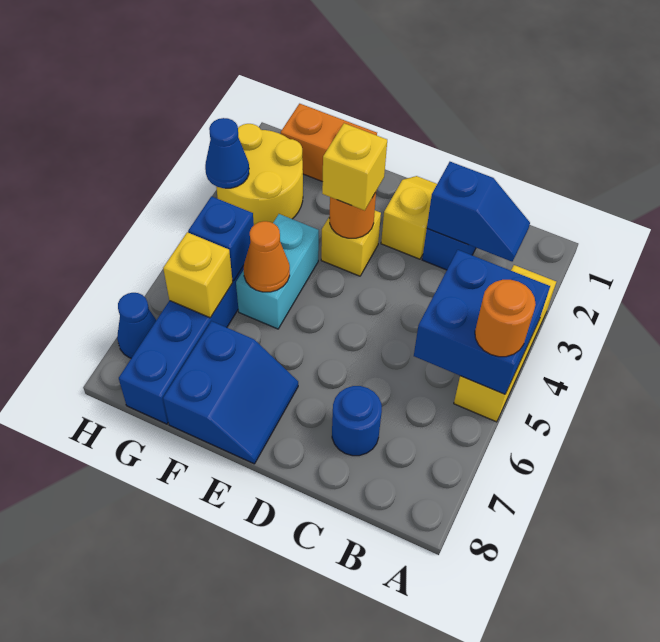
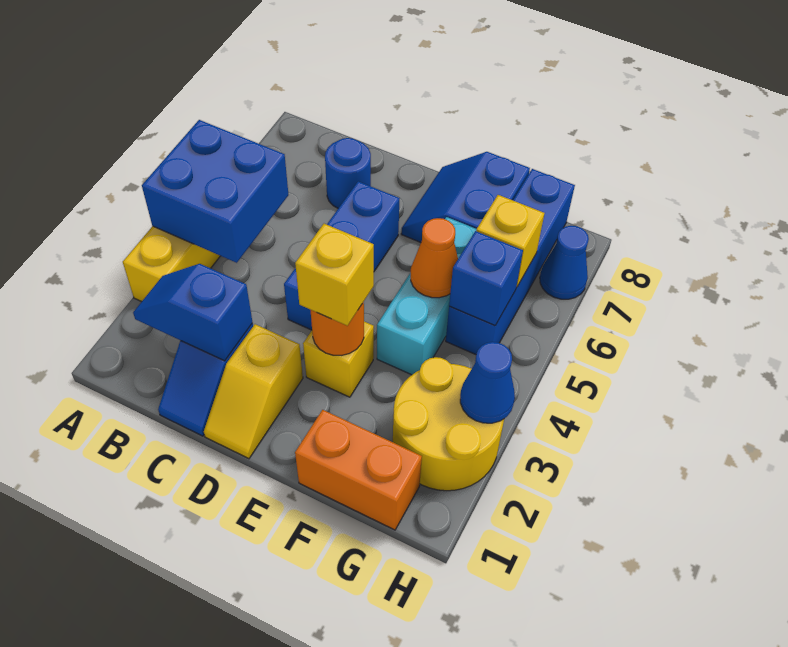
orange round brick A5 level 3 -> none
none -> blue brick D4:D6 level 1
cyan brick F4:F5 level 1 -> cyan brick F4:F6 level 1

